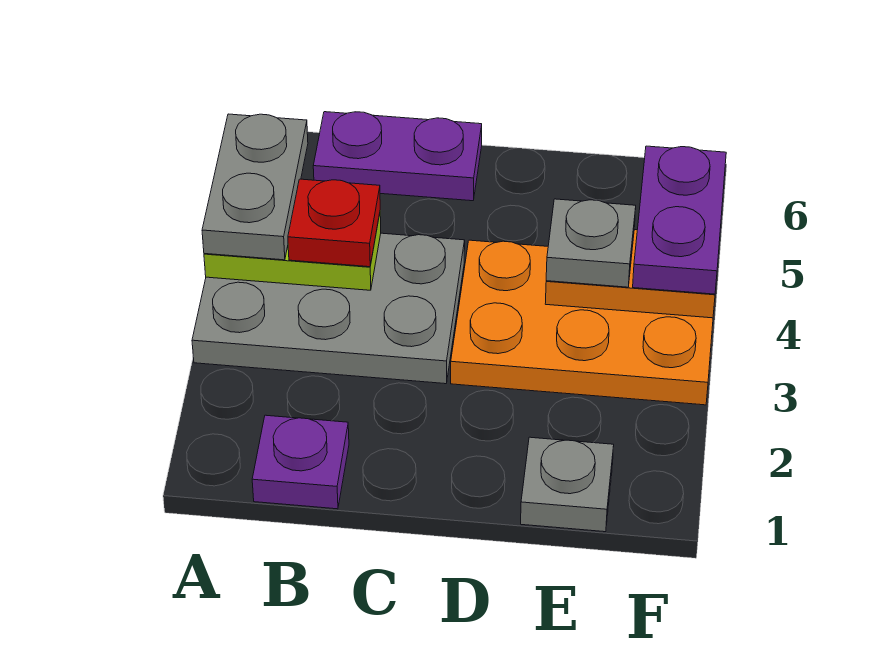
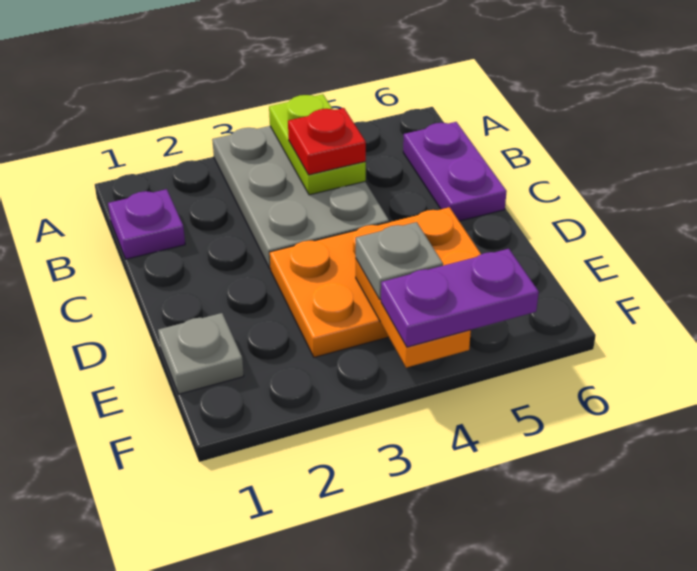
grey plate A4:A5 level 3 -> none
orange plate D3:F4 level 1 -> orange plate D3:E5 level 1

